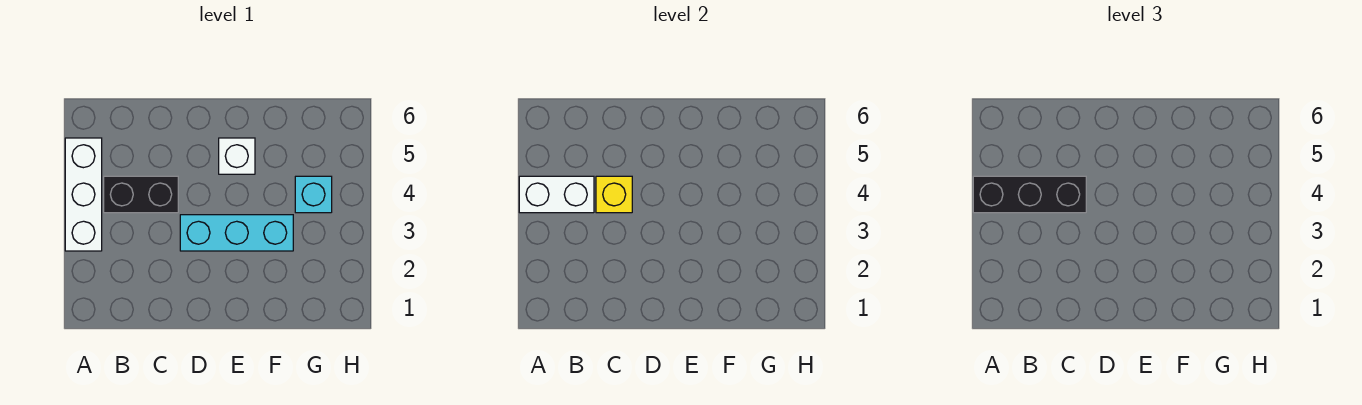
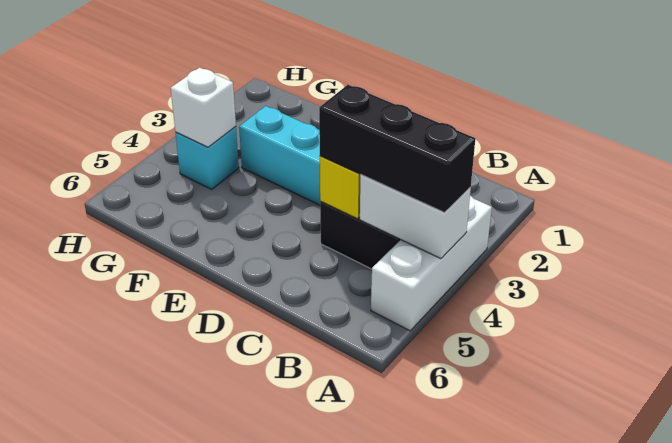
white brick E5 level 1 -> white brick G4 level 2

